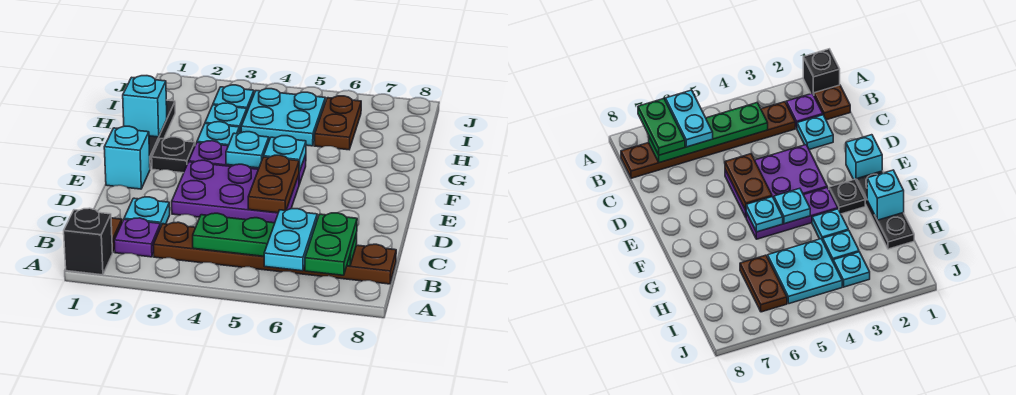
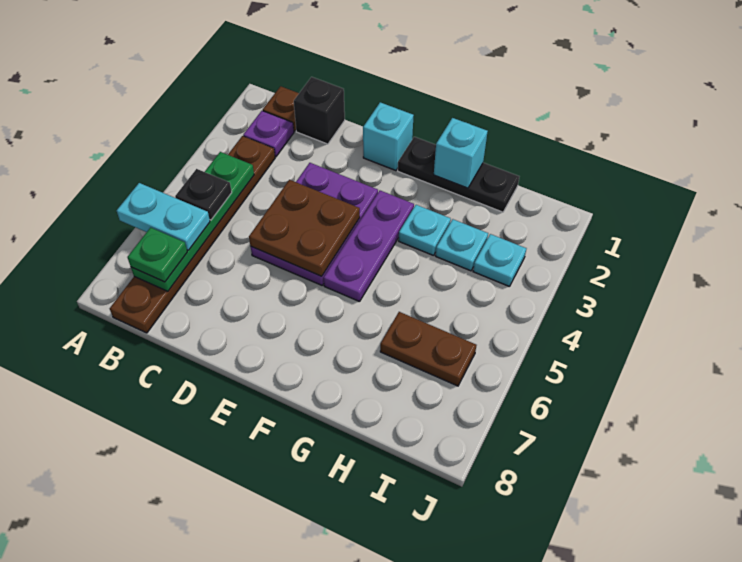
black brick A1 level 1 -> black brick C1 level 1
green plate A7:B7 level 3 -> green plate B7 level 3
cyan plate C2 level 1 -> none
brown plate D5:E5 level 2 -> brown plate D4:E5 level 2
black plate F2 level 1 -> black plate B5 level 3
cyan plate F4 level 2 -> none
cyan plate F5 level 2 -> none
cyan plate H4:I5 level 1 -> none

